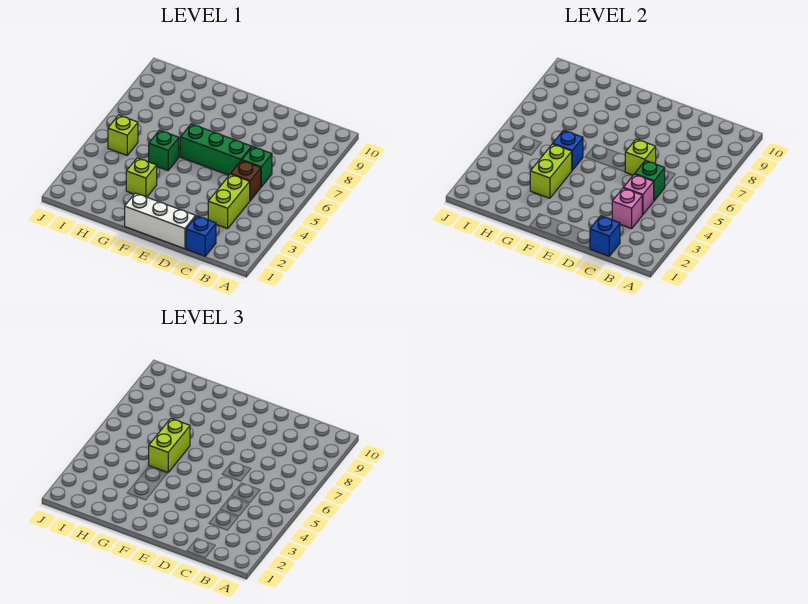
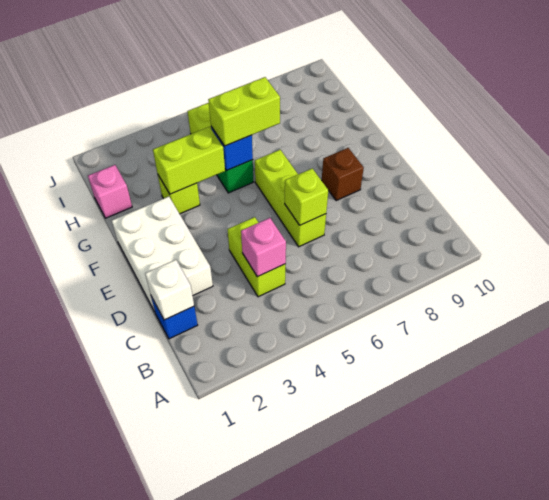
blue brick C1 level 2 -> white brick C1 level 2
lime brick C3:C4 level 1 -> lime brick C4:D4 level 1
pink brick C3 level 2 -> pink brick H1 level 1
brown brick C5 level 1 -> brown brick E8 level 1
green brick C5 level 2 -> none
green brick C6 level 1 -> none
white brick D1:F1 level 1 -> white brick D1:F2 level 1
green brick D6:F6 level 1 -> lime brick D6:F6 level 1

